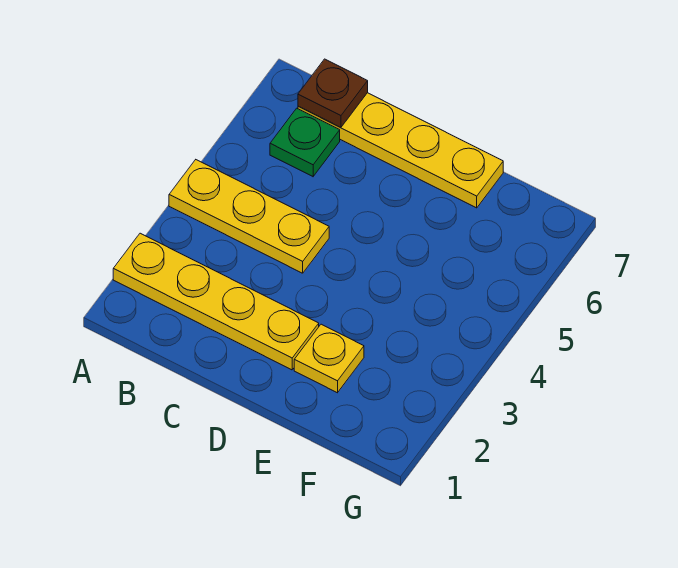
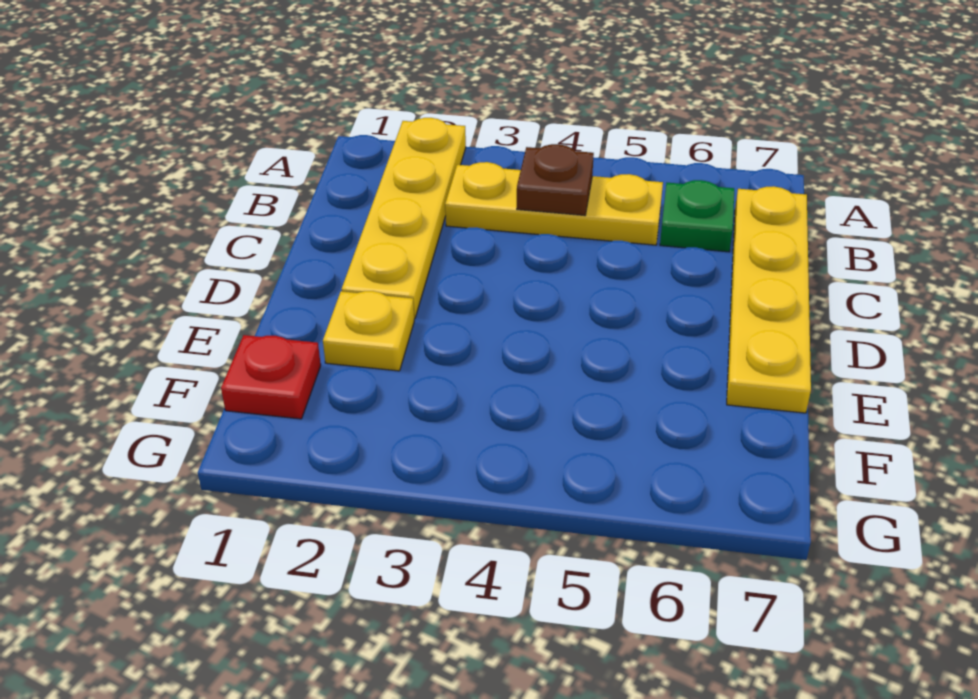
yellow plate A4:C4 level 1 -> yellow plate B3:B5 level 1
brown plate B7 level 2 -> brown plate B4 level 2
none -> red plate F1 level 1

